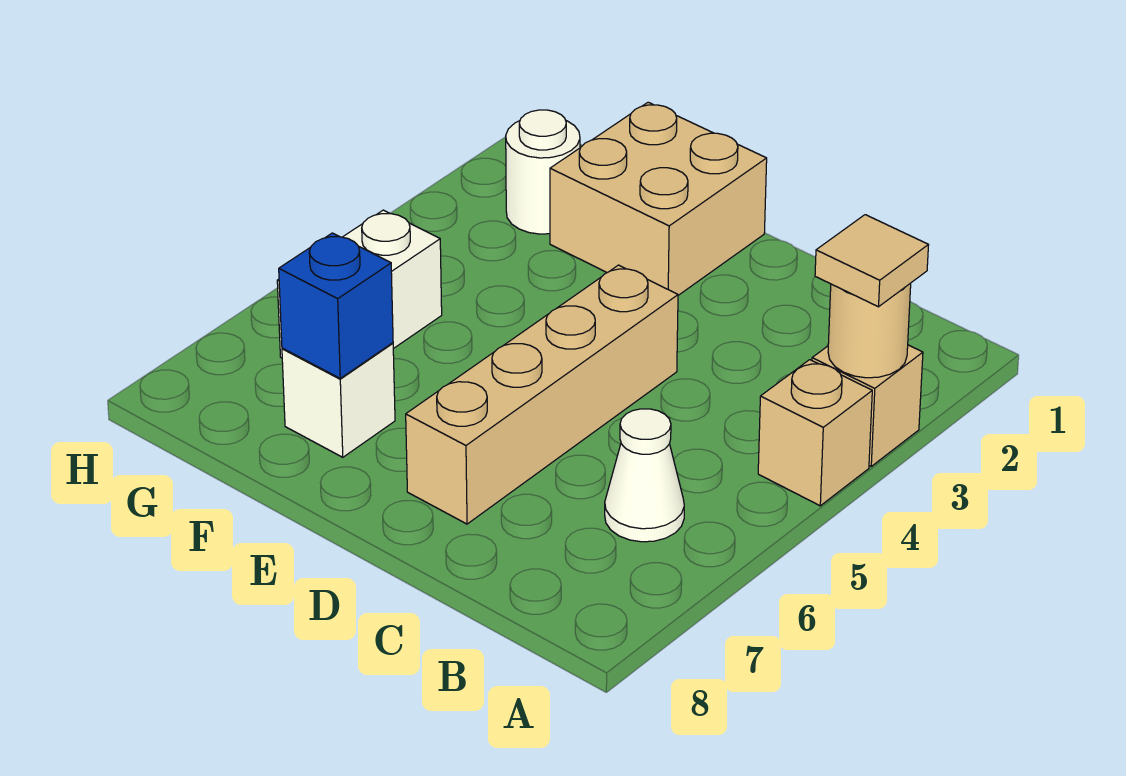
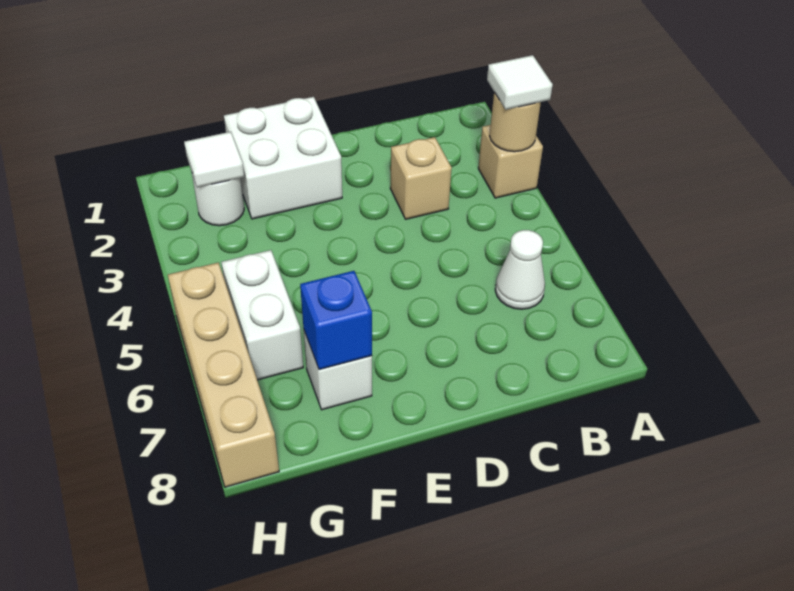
tan tile A3 level 3 -> white tile A3 level 3
tan brick A4 level 1 -> tan brick C3 level 1
tan brick D4:D7 level 1 -> tan brick H5:H8 level 1
tan brick E1:F2 level 1 -> white brick E1:F2 level 1
none -> white tile G2 level 2

